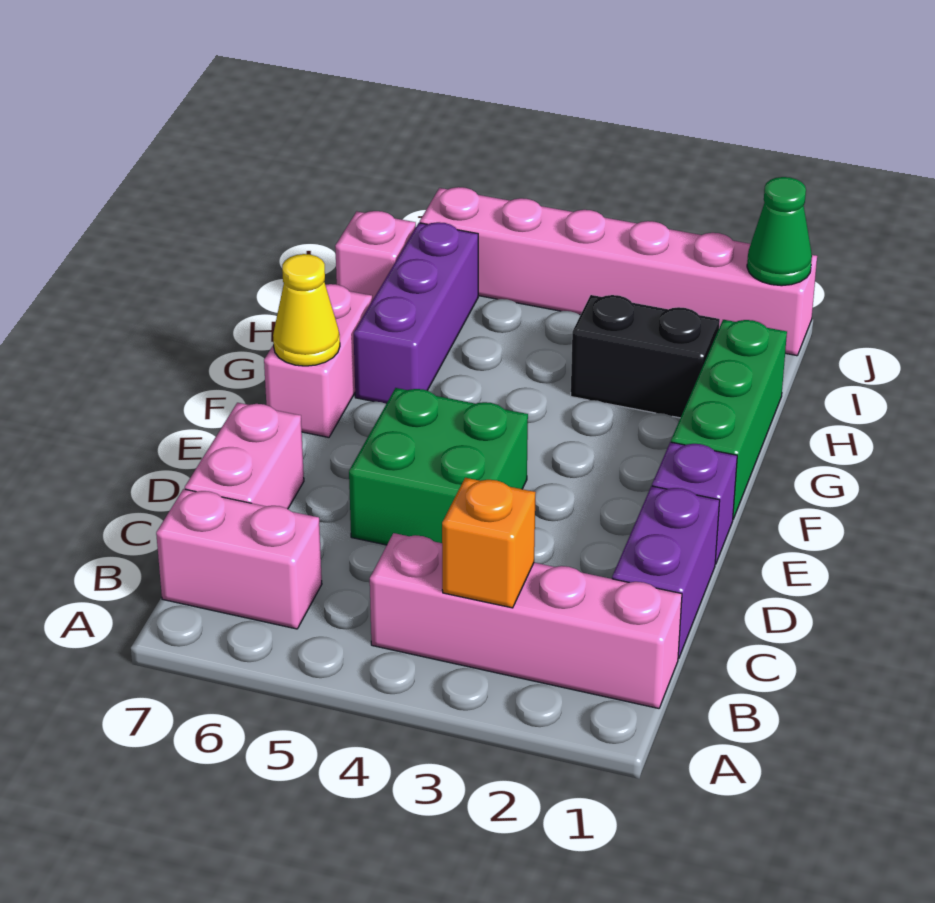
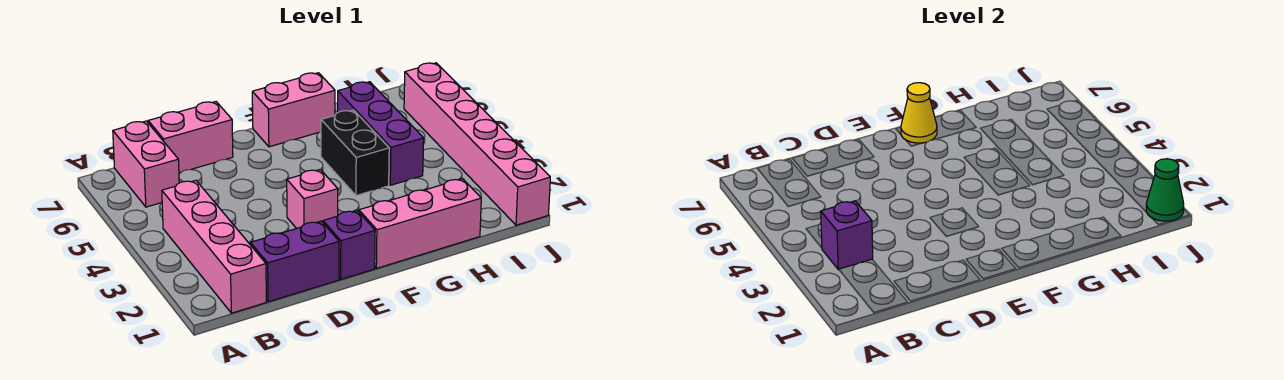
orange brick B3 level 2 -> purple brick B3 level 2
green brick D4:E5 level 1 -> none
green brick F1:H1 level 1 -> pink brick F1:H1 level 1
purple brick G6:I6 level 1 -> purple brick H4:H6 level 1
black brick H2:H3 level 1 -> black brick G4:G5 level 1
pink brick I7 level 1 -> pink brick E3 level 1

